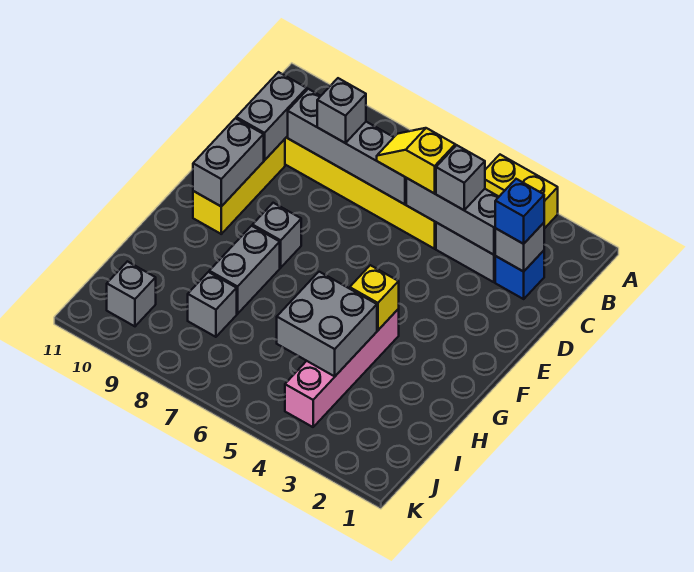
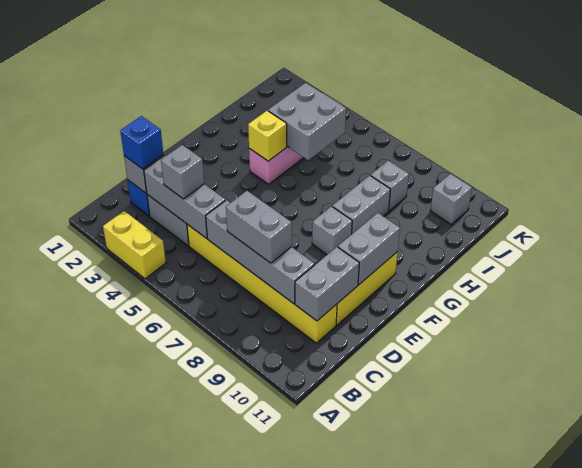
yellow slope C5:C6 level 3 top 5 -> none
grey brick C8 level 3 -> grey brick C7:C8 level 3

